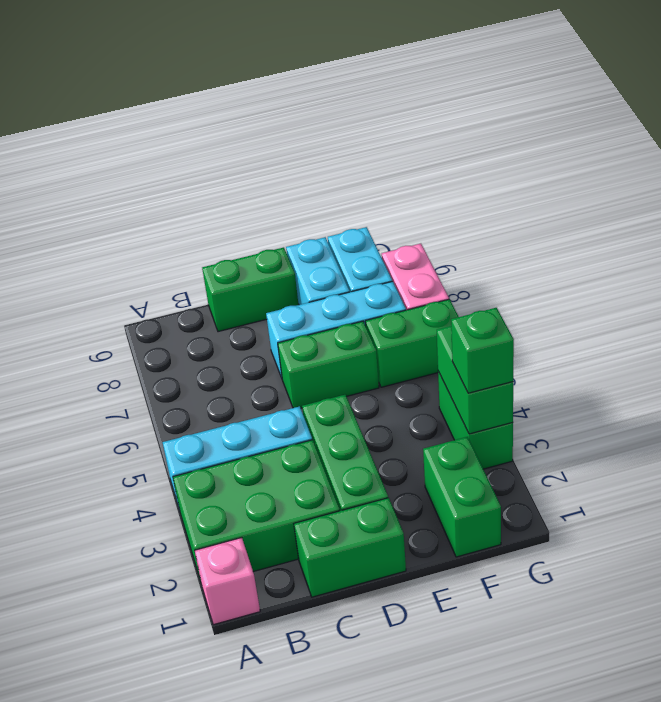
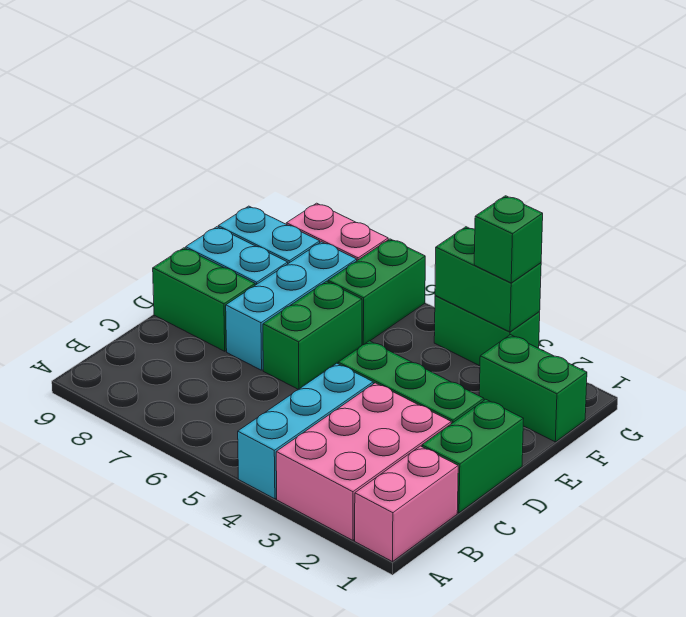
pink brick A1 level 1 -> pink brick A1:B1 level 1
green brick A2:C3 level 1 -> pink brick A2:C3 level 1
green brick C9:D9 level 1 -> green brick D8:D9 level 1

